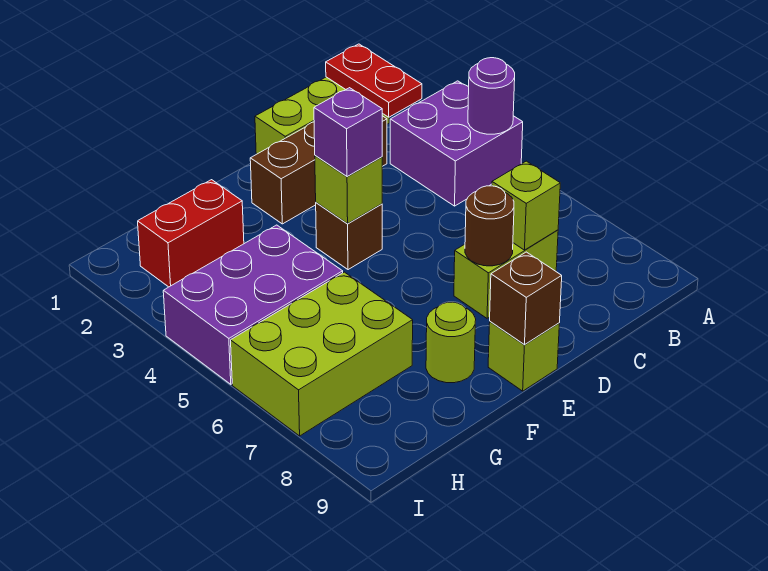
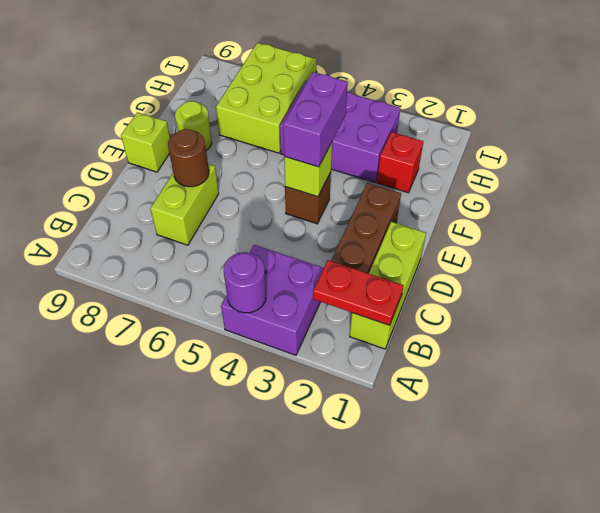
lime brick C7 level 2 -> none
purple brick E4 level 3 -> purple brick E4:F4 level 3
brown brick E9 level 2 -> none
red brick G2:H2 level 1 -> red brick G2 level 1
purple brick G4:I5 level 1 -> purple brick G3:H5 level 1

